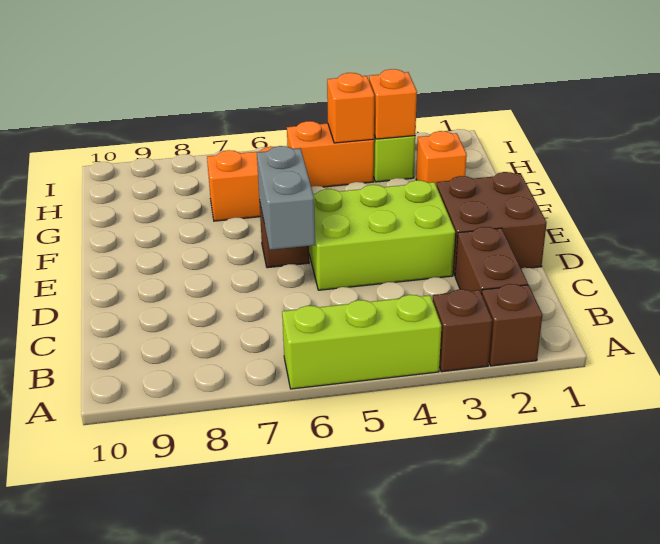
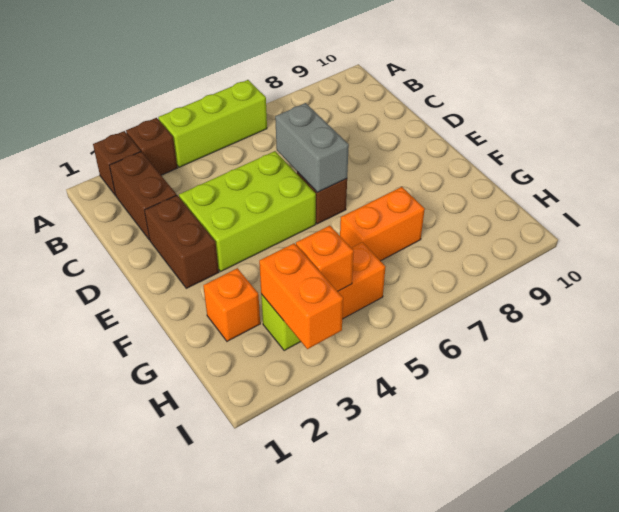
brown brick D1:E2 level 1 -> brown brick D2:E2 level 1
orange brick H3 level 2 -> orange brick H3:I3 level 2

